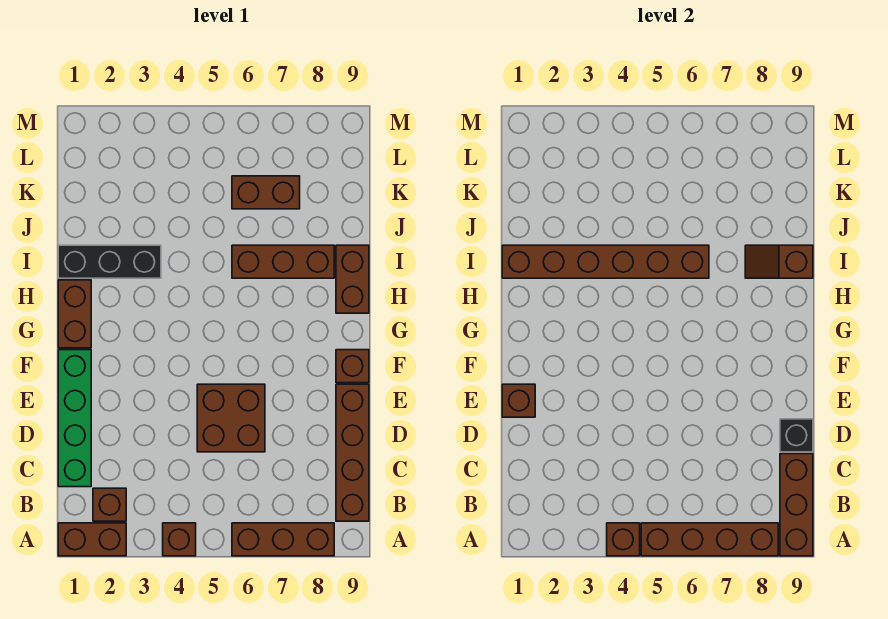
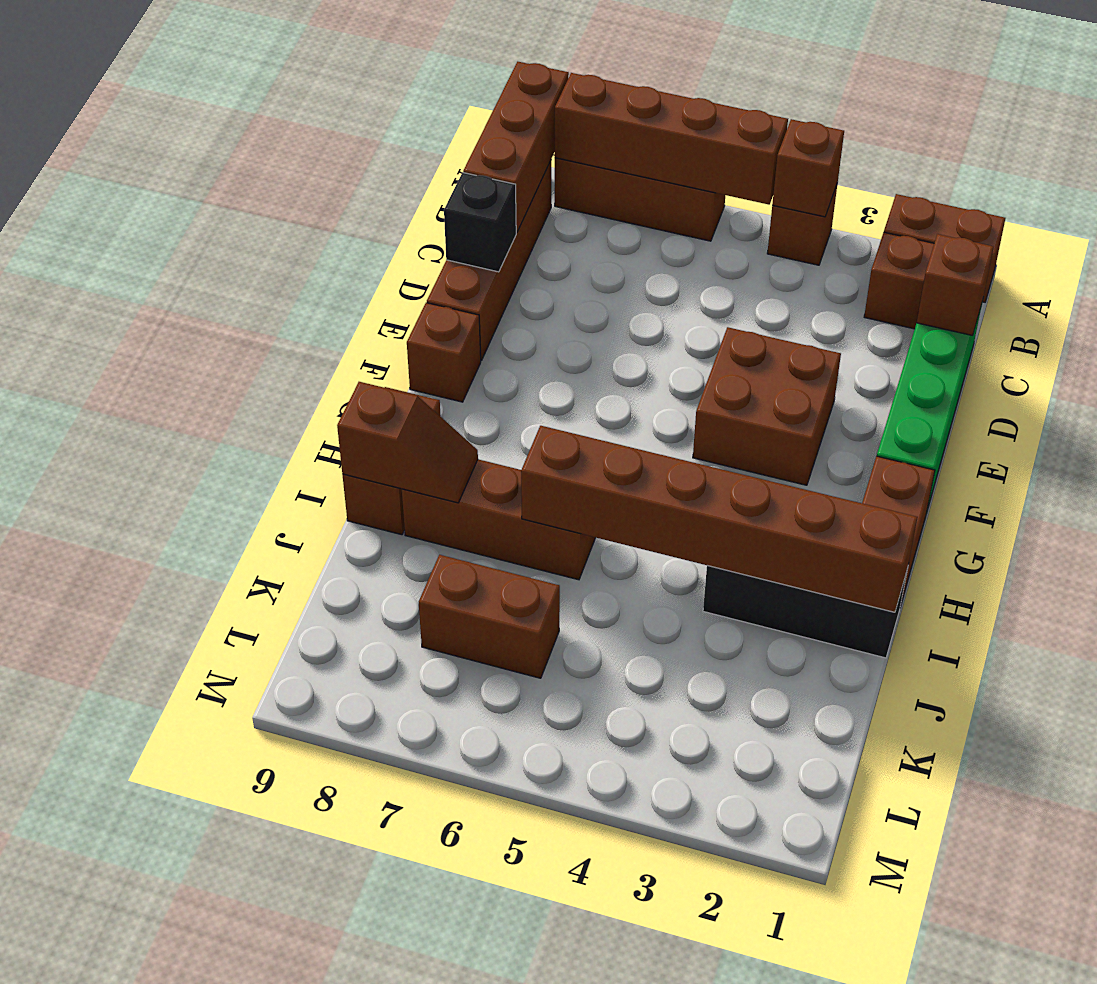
brown brick D5:E6 level 1 -> brown brick E3:F4 level 1
brown brick E1 level 2 -> brown brick C1 level 2

